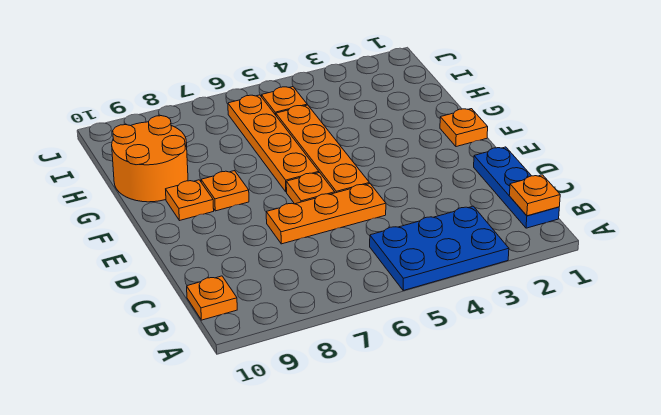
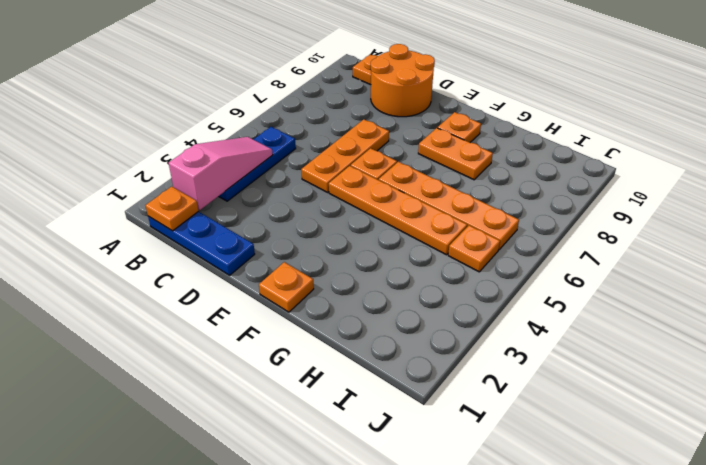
blue plate A3:B5 level 1 -> blue plate B3:B5 level 1
none -> pink slope B2:B4 level 2 top 2
orange plate F8 level 1 -> orange plate F8:G8 level 1
orange round brick G9:H10 level 1 -> orange round brick C9:D10 level 1

